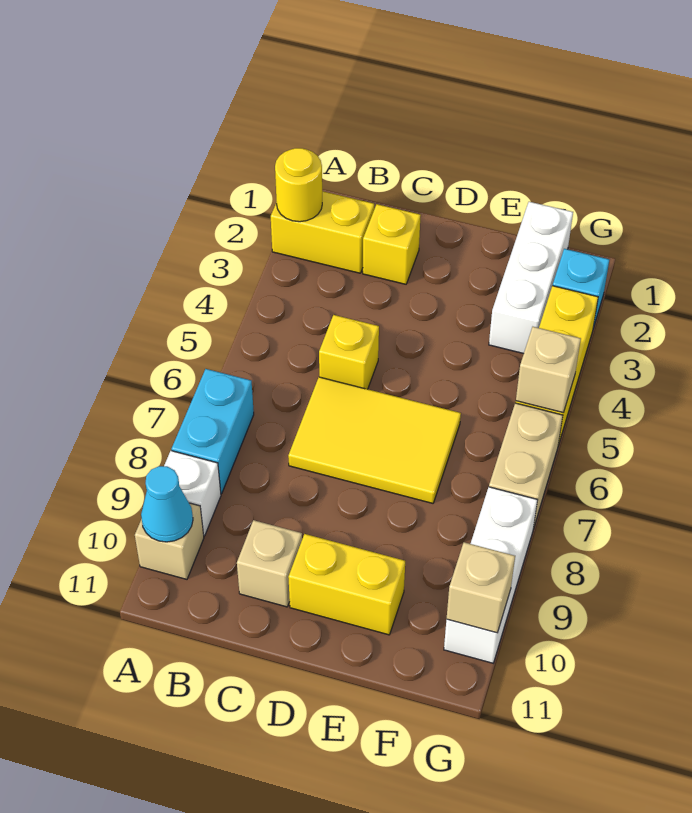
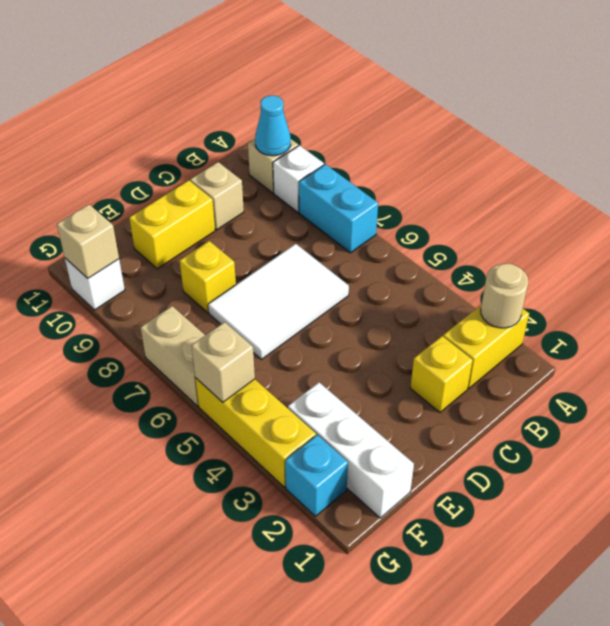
yellow round brick A2 level 2 -> tan round brick A2 level 2
yellow brick C5 level 1 -> yellow brick E8 level 1
yellow tile C6:E7 level 1 -> white tile C6:E7 level 1
white brick G8:G10 level 1 -> white brick G10 level 1

